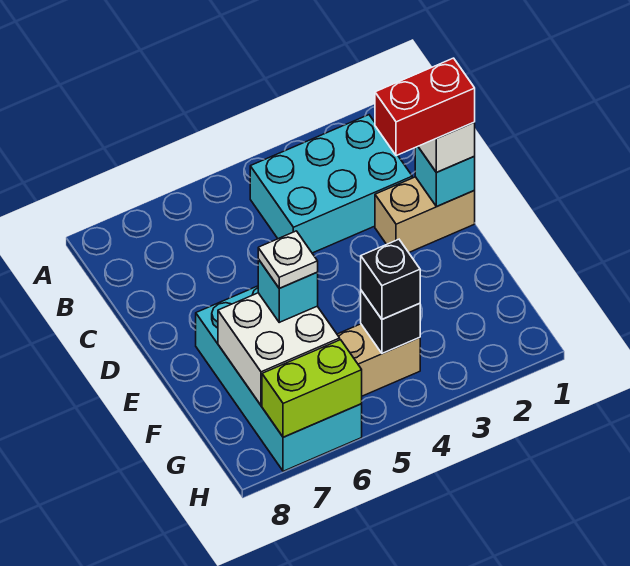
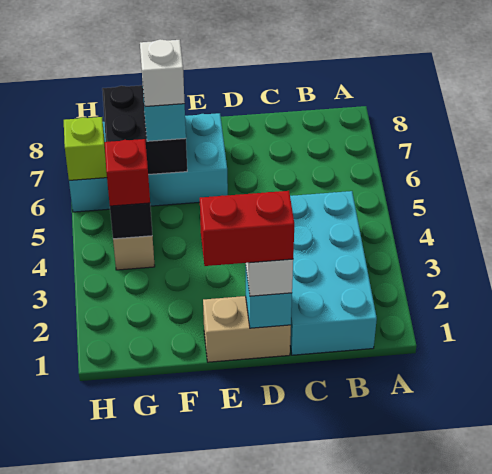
cyan brick B2:C4 level 1 -> cyan brick B1:C4 level 1
tan brick D1:D2 level 1 -> tan brick D1:E1 level 1
red brick D1:D2 level 4 -> red brick D1:E1 level 4
white brick F6:G7 level 2 -> black brick F6:G7 level 2
white plate F6 level 4 -> white brick F6 level 4
black brick G4 level 3 -> red brick G4 level 3
lime brick H6:H7 level 2 -> lime brick H6 level 2

